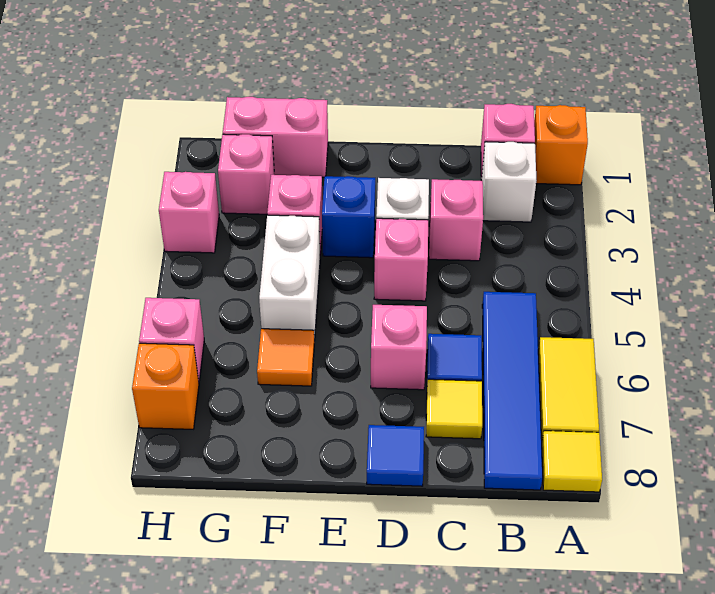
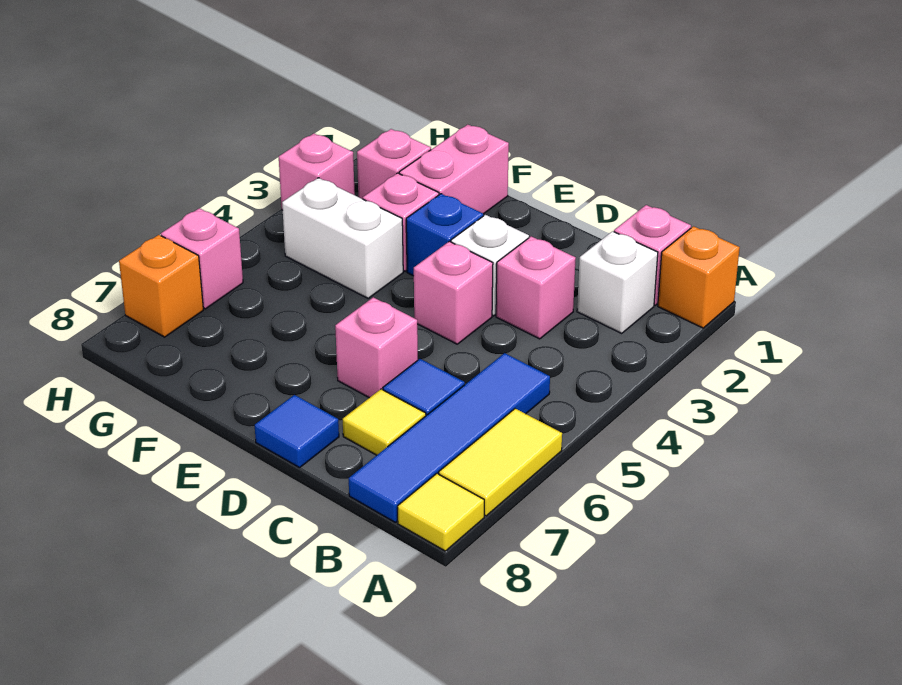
pink brick F1:G1 level 1 -> pink brick F1:F2 level 1
white brick F4:F5 level 1 -> white brick F4:G4 level 1
orange tile F6 level 1 -> none

